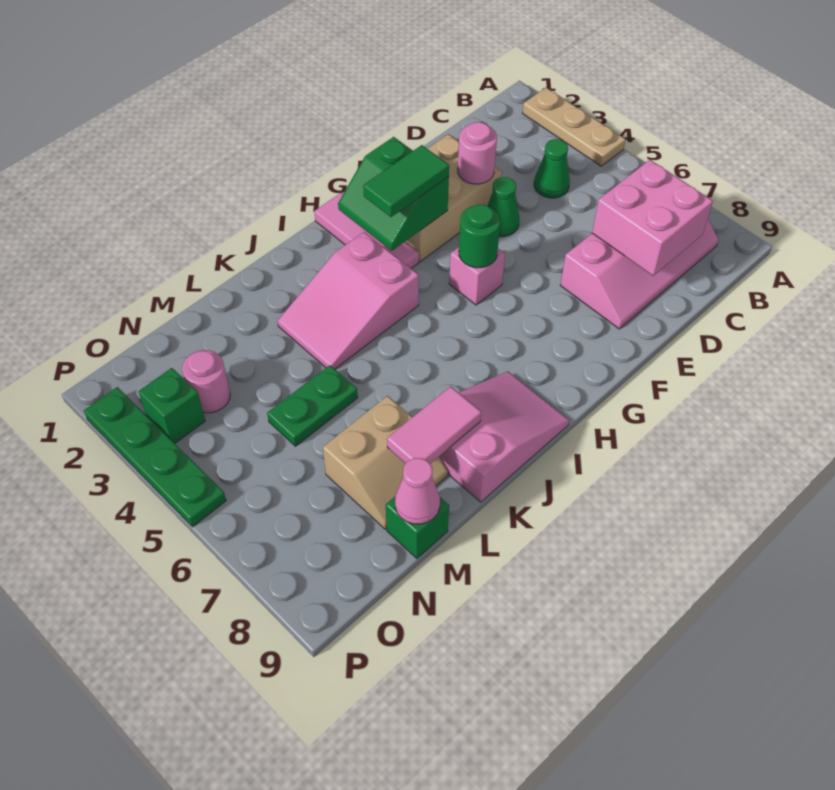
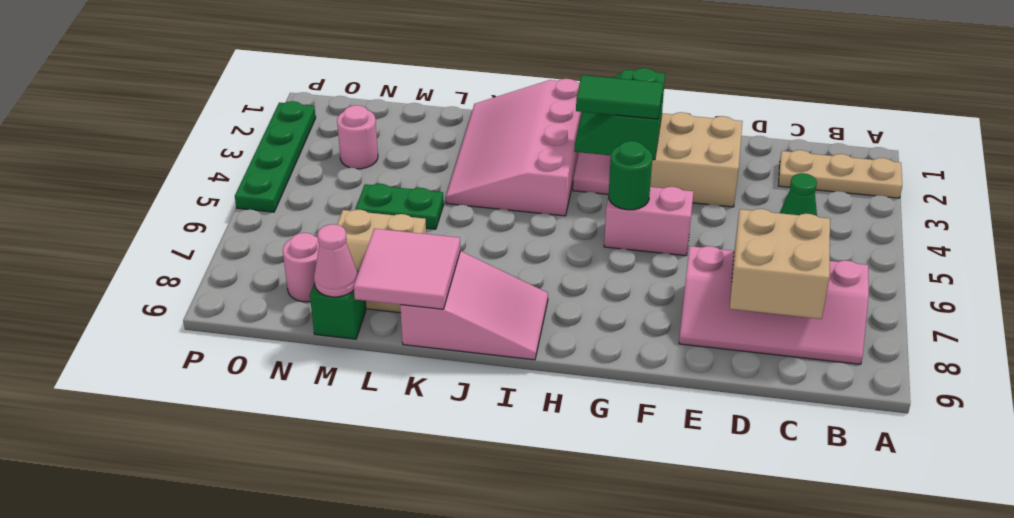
tan plate A2:A4 level 1 -> tan plate A2:C2 level 1
pink brick C7:D8 level 2 -> tan brick C7:D8 level 2
pink round brick E3 level 2 -> pink round brick N8 level 1
green cone E4 level 1 -> none
pink brick G5 level 1 -> pink brick F5:G5 level 1
pink slope I3:K4 level 1 top I -> pink slope I1:K4 level 1 top I
pink tile K8:L8 level 2 -> pink tile K8:L9 level 2
green brick O3 level 1 -> none

